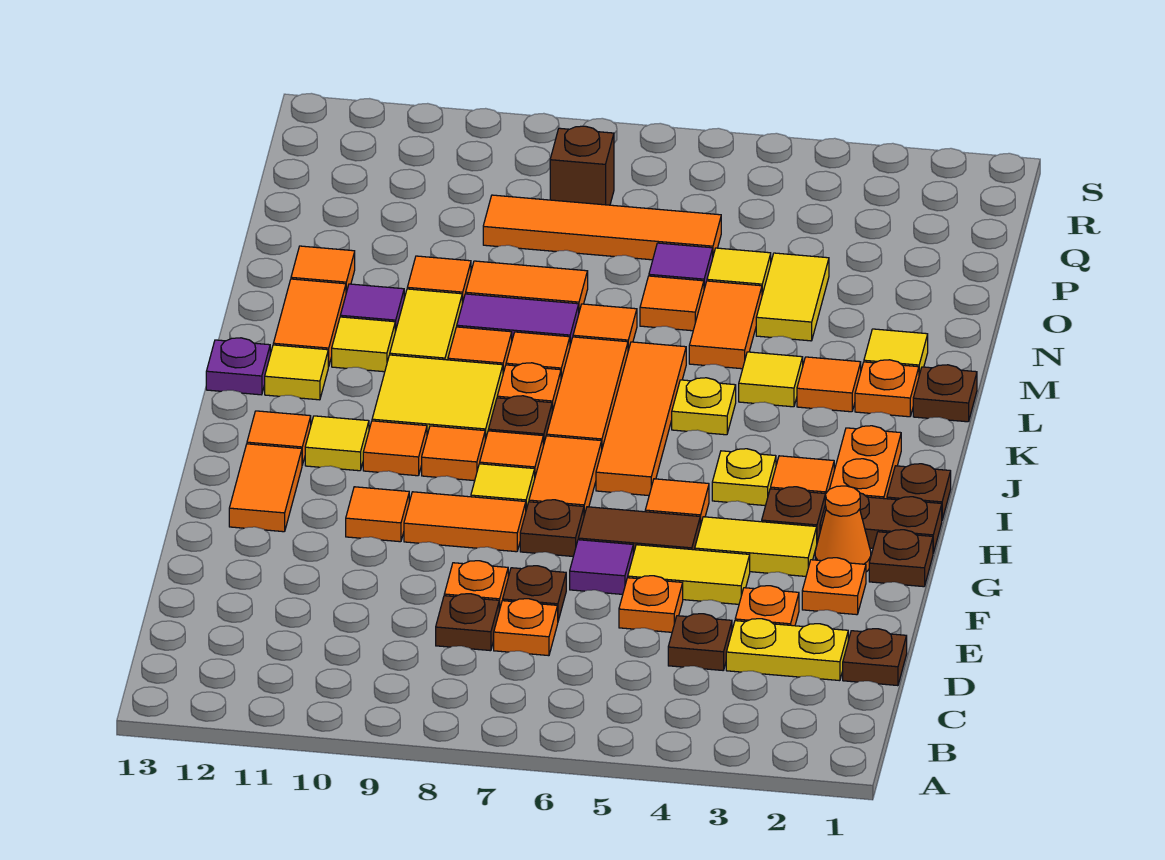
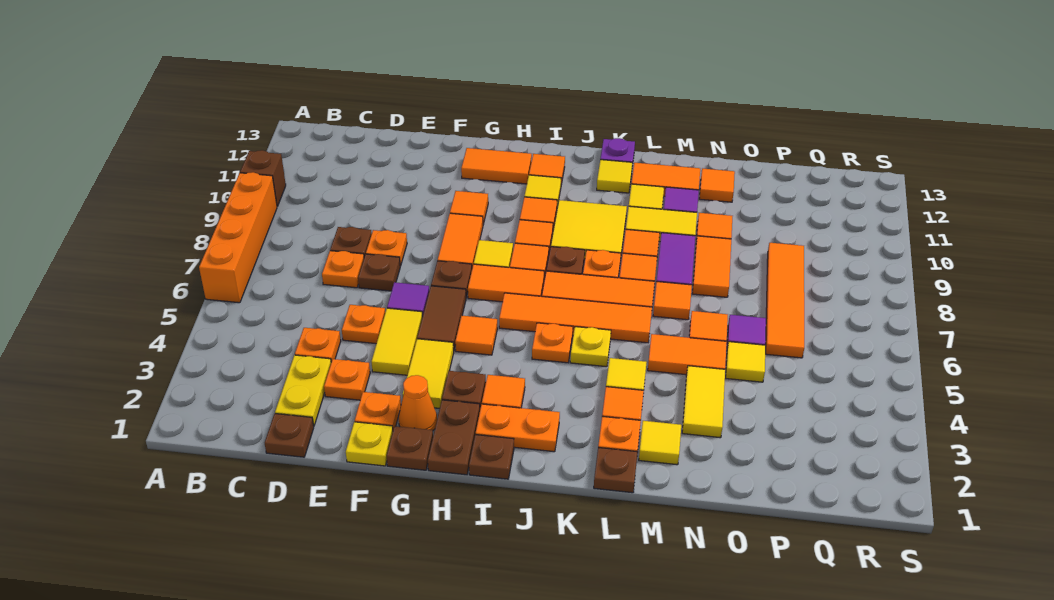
none -> orange brick A6:A9 level 1
brown plate D4 level 1 -> orange plate D4 level 1
yellow plate I4 level 1 -> yellow plate F1 level 1
none -> orange plate J5 level 1
yellow tile N4:O4 level 1 -> yellow tile N3:N4 level 1
brown brick Q8 level 1 -> brown brick A10 level 1

